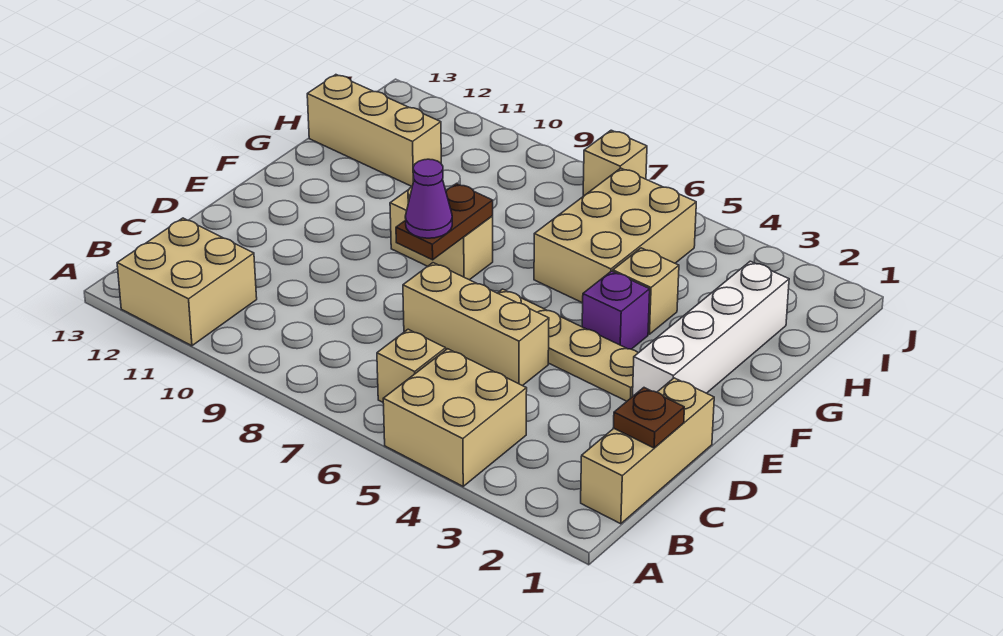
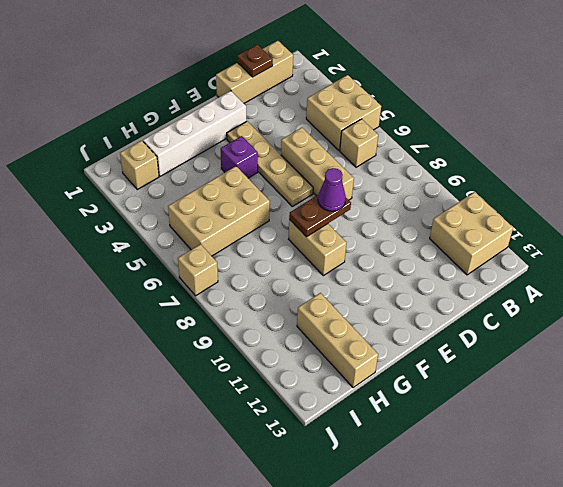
tan brick G4 level 1 -> tan brick I2 level 1

